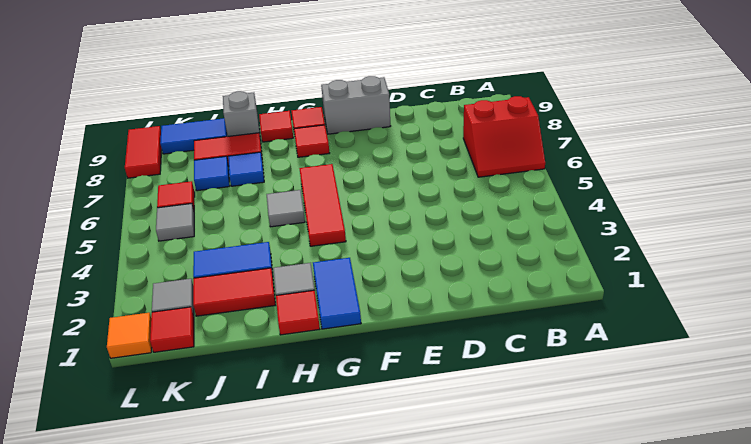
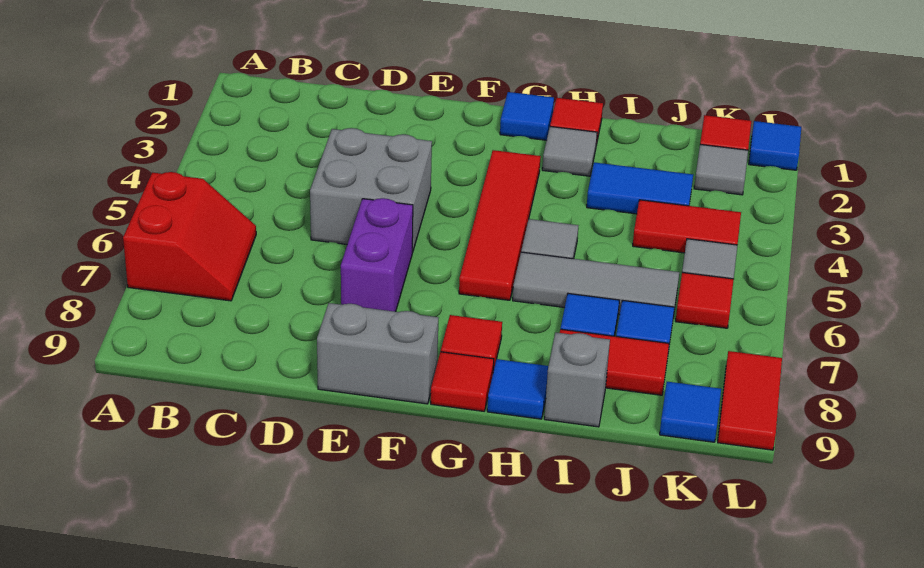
red slope A6:B7 level 1 top 7 -> red slope A6:B7 level 1 top A
none -> grey brick D4:E5 level 1
none -> purple brick E6:E7 level 1
blue tile G1:G2 level 1 -> blue tile G1 level 1
red tile G4:G6 level 1 -> red tile G3:G6 level 1
none -> grey tile H6:J6 level 1
red tile H9 level 1 -> blue tile H9 level 1
red tile I2:J2 level 1 -> red tile J4:K4 level 1
blue tile J9:K9 level 1 -> blue tile K9 level 1
orange tile L1 level 1 -> blue tile L1 level 1

